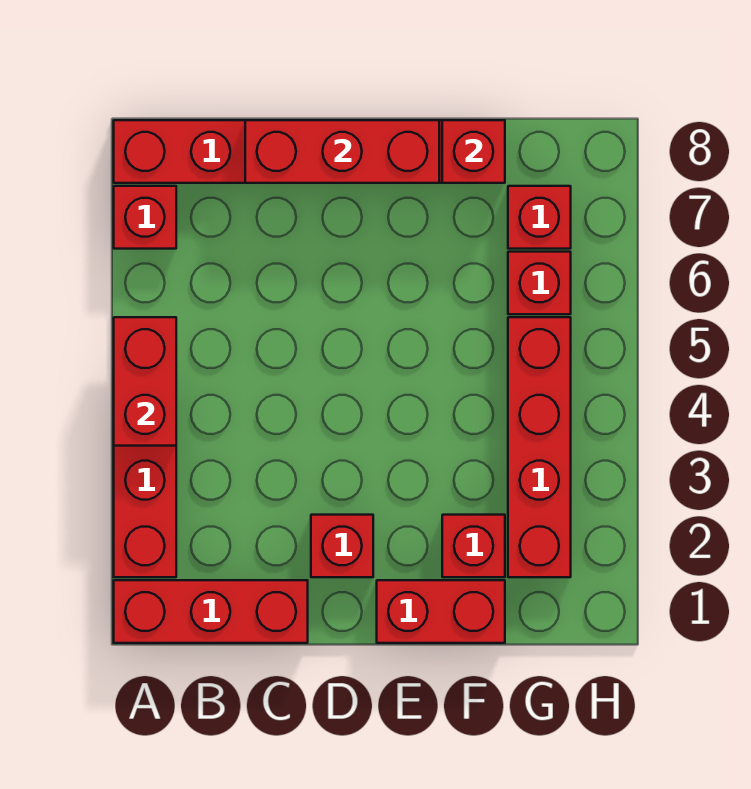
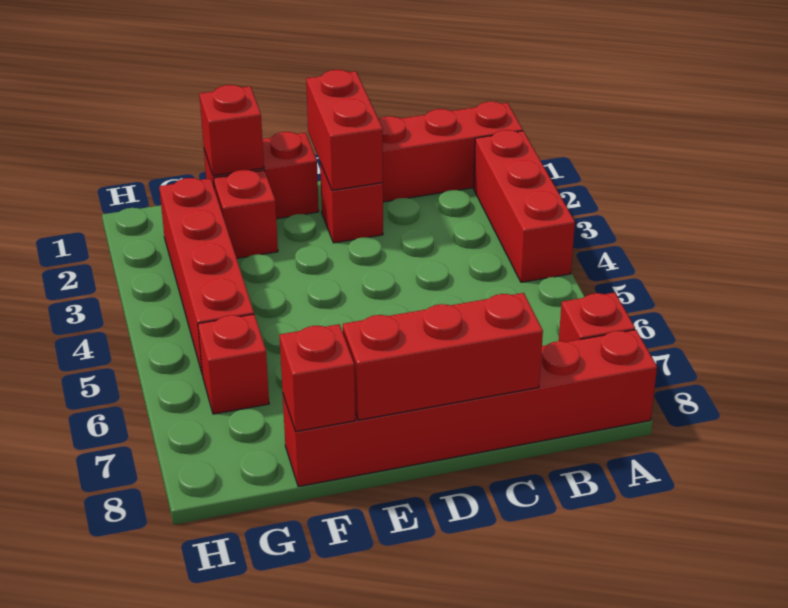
red brick A4:A5 level 2 -> red brick D1:D2 level 2
red brick G7 level 1 -> red brick F1 level 2

